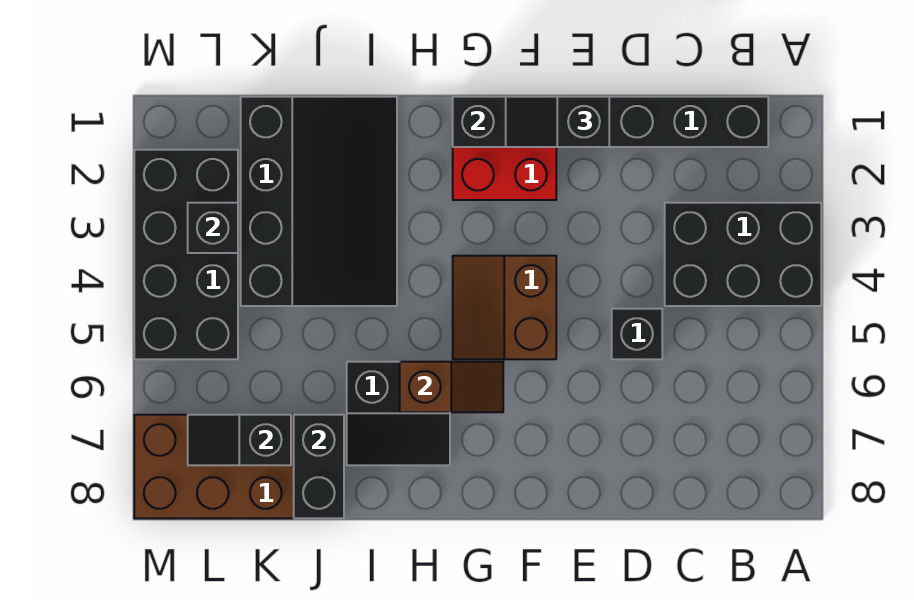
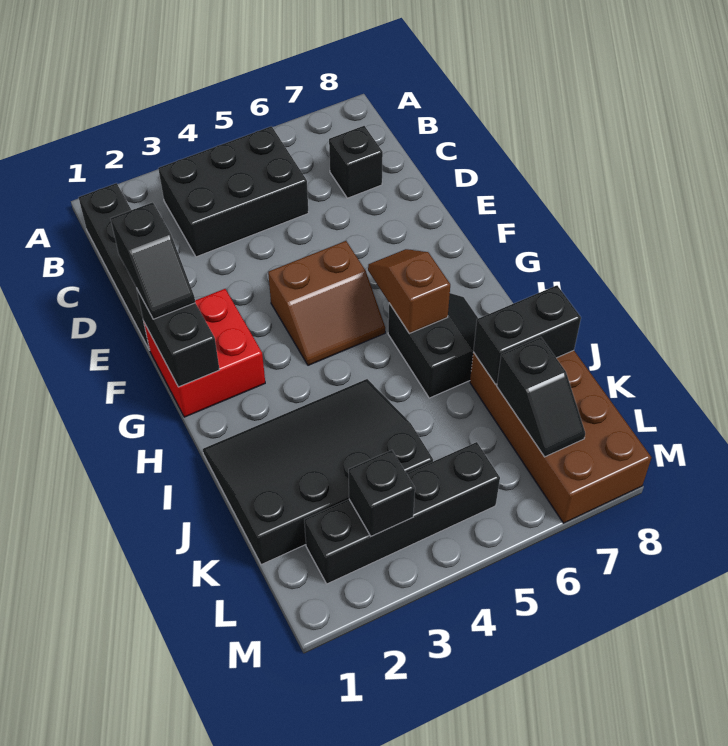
black brick A3:C4 level 1 -> black brick B3:C5 level 1
black brick D5 level 1 -> black brick C7 level 1
black brick L2:M5 level 1 -> black brick L2:L5 level 1

